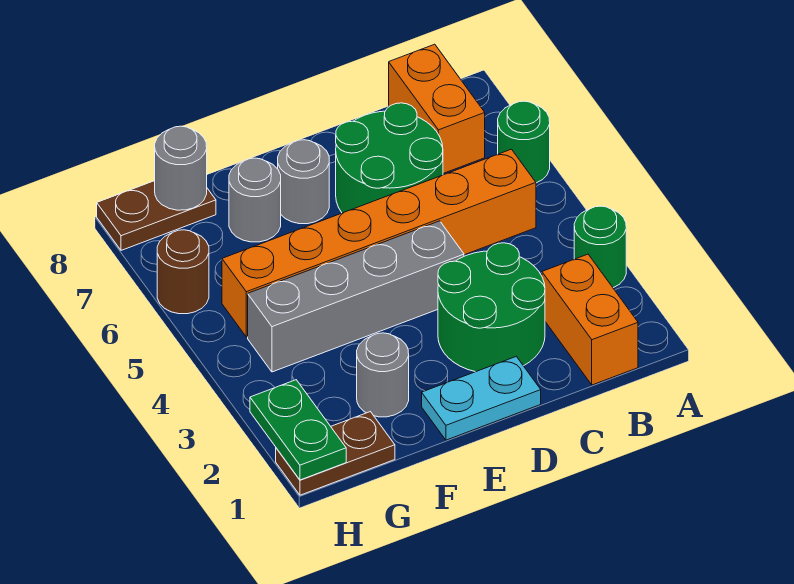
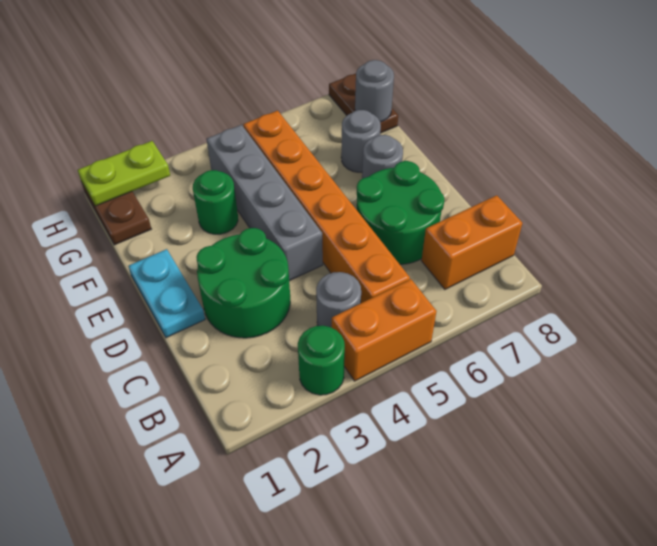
green round brick A6 level 1 -> green round brick F3 level 1
orange brick B1:B2 level 1 -> orange brick A4:A5 level 1
grey round brick F2 level 1 -> grey round brick B4 level 1
green plate H1:H2 level 2 -> lime plate H1:H2 level 2
brown round brick H6 level 1 -> none

